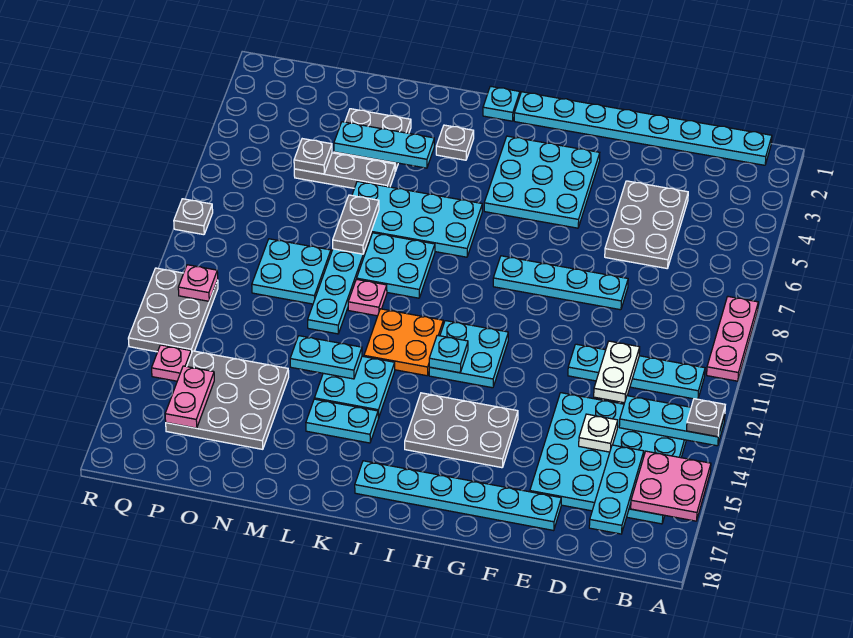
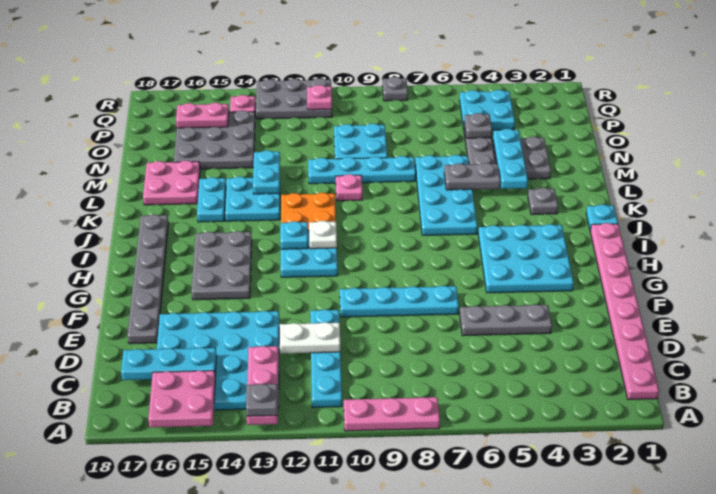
cyan plate A13:C13 level 2 -> pink plate A13:C13 level 2
cyan plate B1:I1 level 1 -> pink plate B1:I1 level 1
grey plate D4:E6 level 1 -> grey plate E4:E6 level 1
white plate D14 level 2 -> white plate I11 level 2
cyan plate E8:H8 level 1 -> cyan plate F7:F10 level 1
cyan plate E17:J17 level 1 -> grey plate E17:J17 level 1
cyan plate K8:L9 level 1 -> cyan plate P4:Q5 level 1
none -> pink plate L16:M17 level 1
grey plate M7:M8 level 2 -> grey plate L5:L6 level 2

